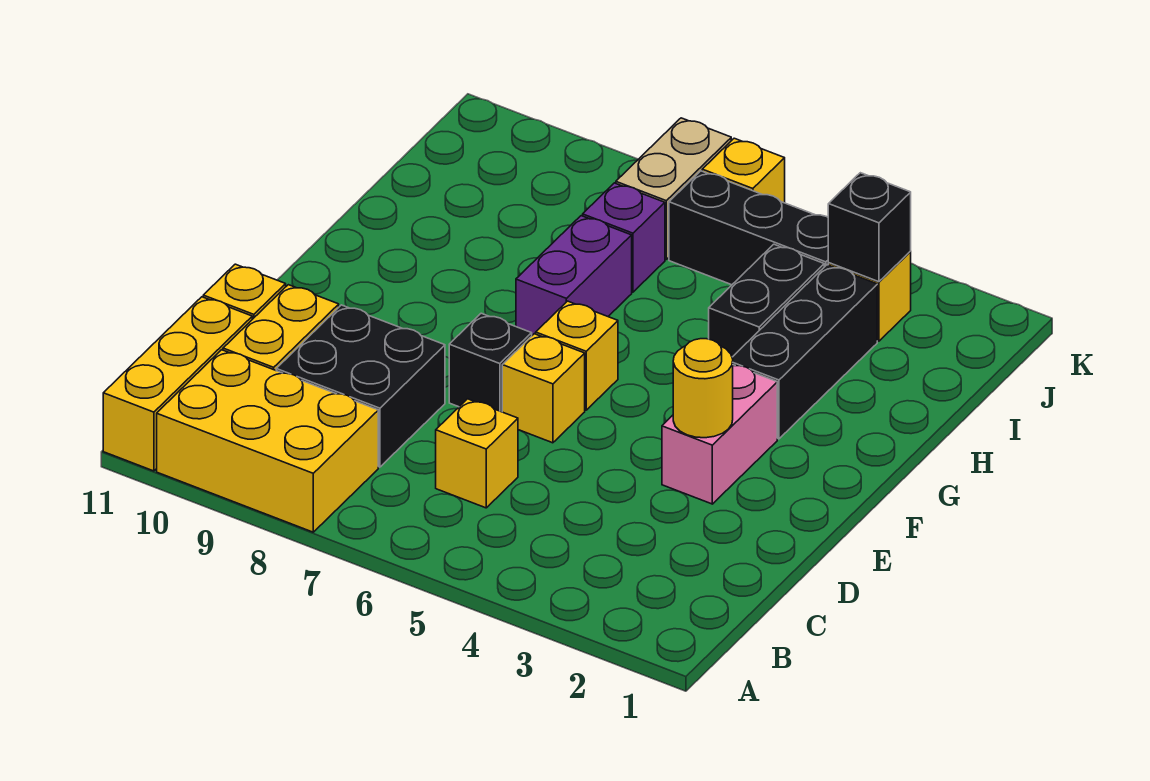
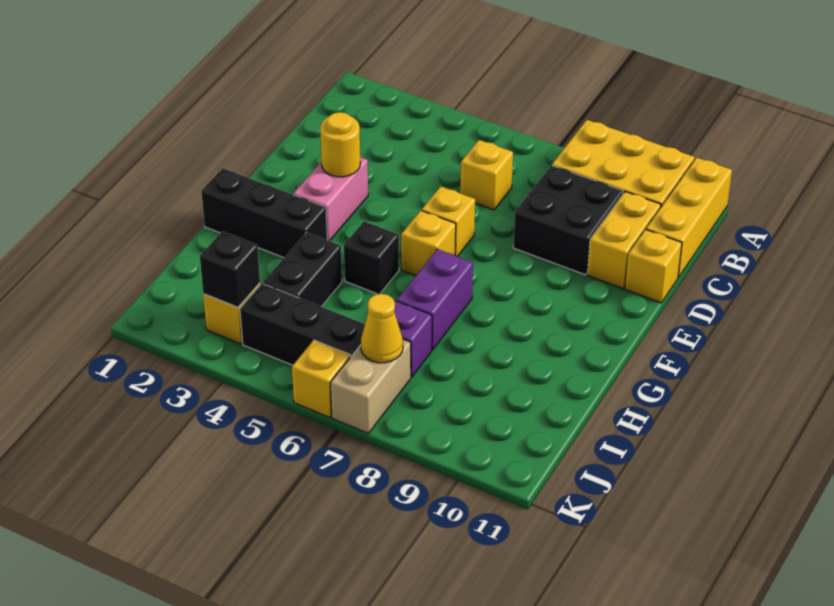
black brick E7 level 1 -> black brick G5 level 1
black brick G3:I3 level 1 -> black brick G1:G3 level 1
none -> yellow cone J7 level 2

